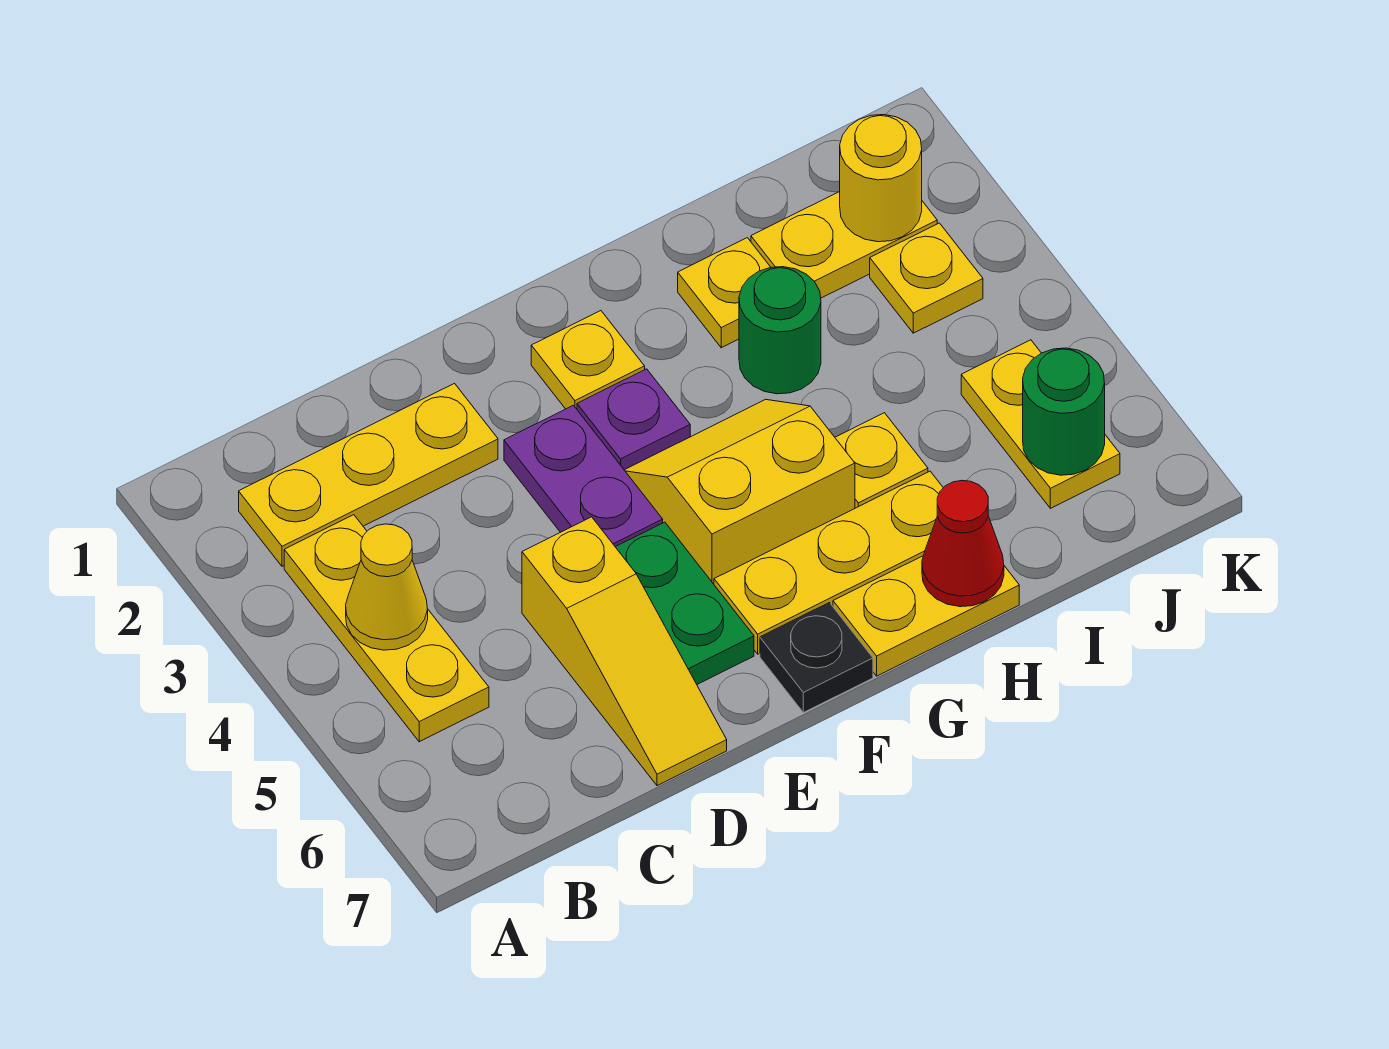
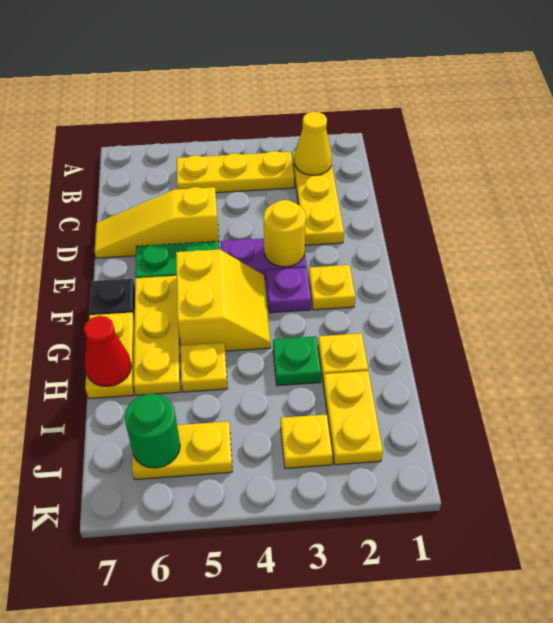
yellow cone B4 level 2 -> yellow cone B2 level 2
green round brick H3 level 1 -> green plate H3 level 1
yellow round brick J2 level 2 -> yellow round brick E3 level 2

